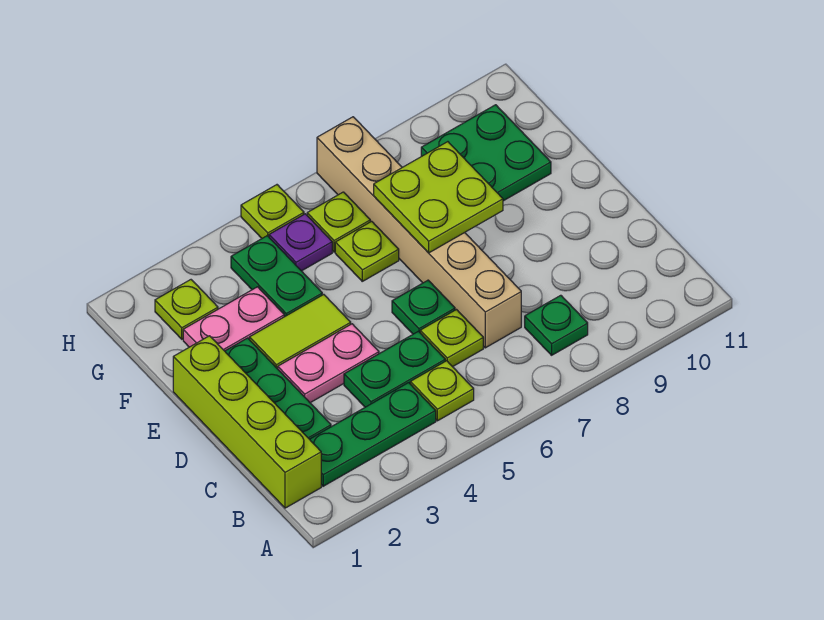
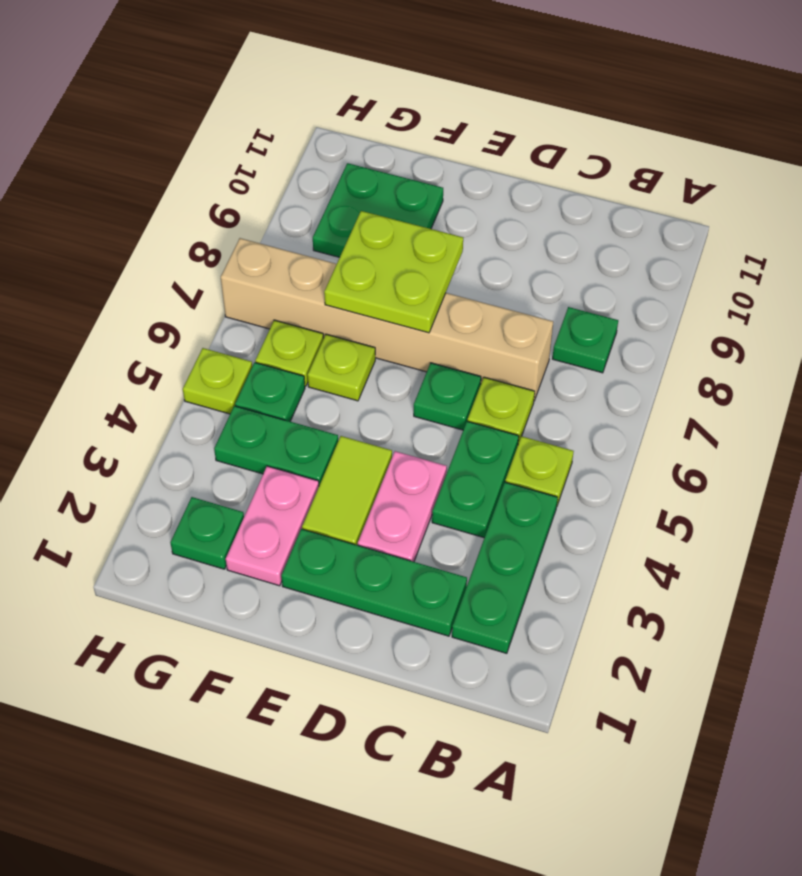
lime brick B1:E1 level 1 -> none
lime plate G2 level 1 -> green plate G2 level 1
purple plate G5 level 1 -> green plate G5 level 1

